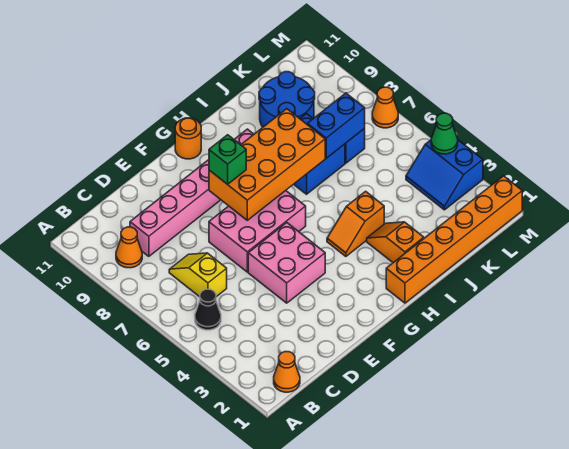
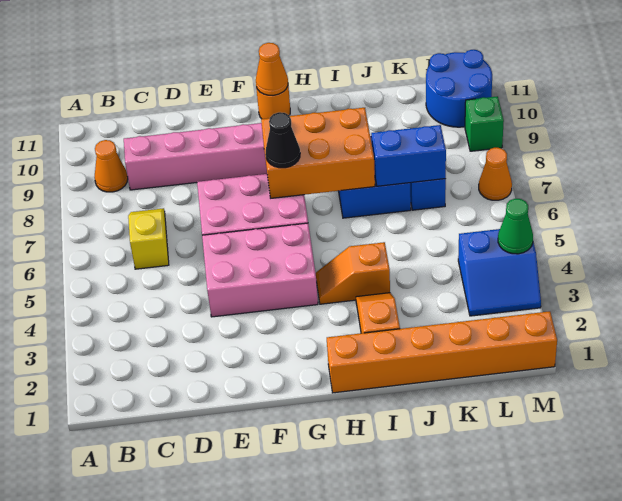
orange cone B1 level 1 -> orange cone G11 level 2
black cone B5 level 1 -> black cone G7 level 3
pink brick E4:F5 level 1 -> pink brick E4:G5 level 1
orange brick F7:I8 level 2 -> orange brick G7:I8 level 2
green brick F8 level 3 -> green brick M9 level 1
blue round brick J9:K10 level 1 -> blue round brick L10:M11 level 1
blue slope L3:M4 level 1 top M -> blue slope L3:M4 level 1 top 4

